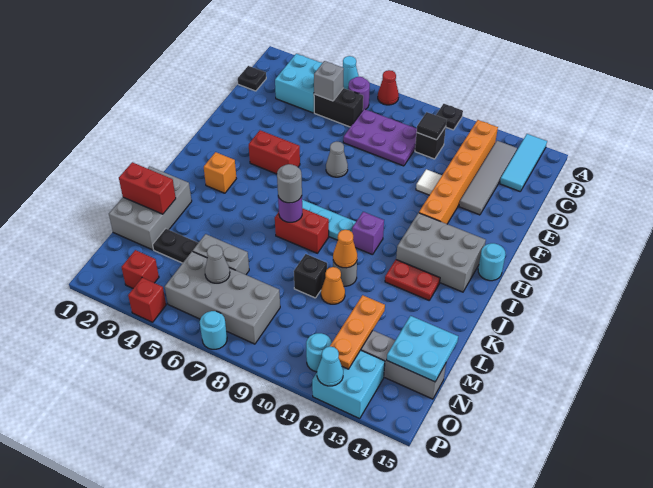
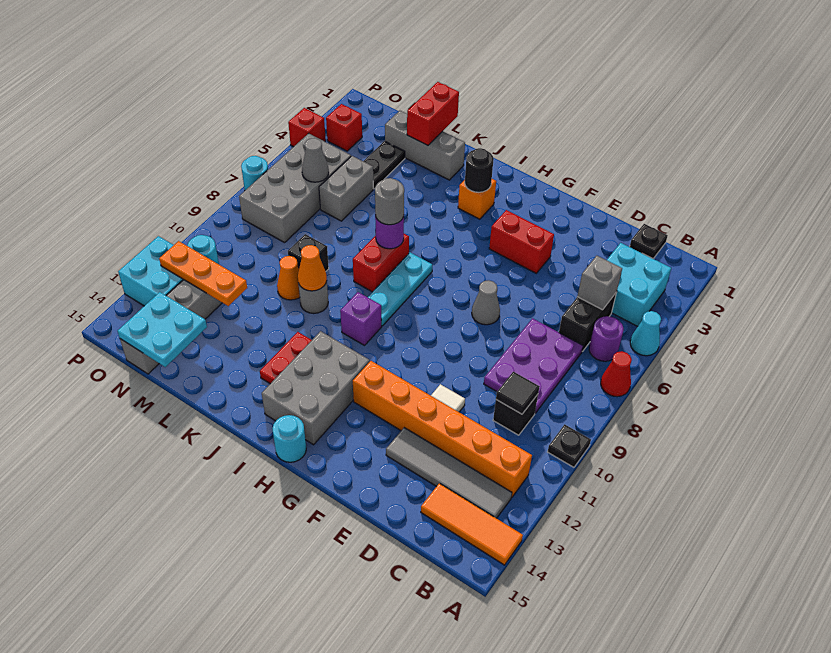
cyan tile A14:C14 level 1 -> orange tile A14:C14 level 1
red brick G4:G5 level 1 -> red brick F4:G4 level 1
none -> black round brick I3 level 2
grey brick K1:M2 level 1 -> grey brick K2:M2 level 1
cyan cone P12 level 2 -> none

